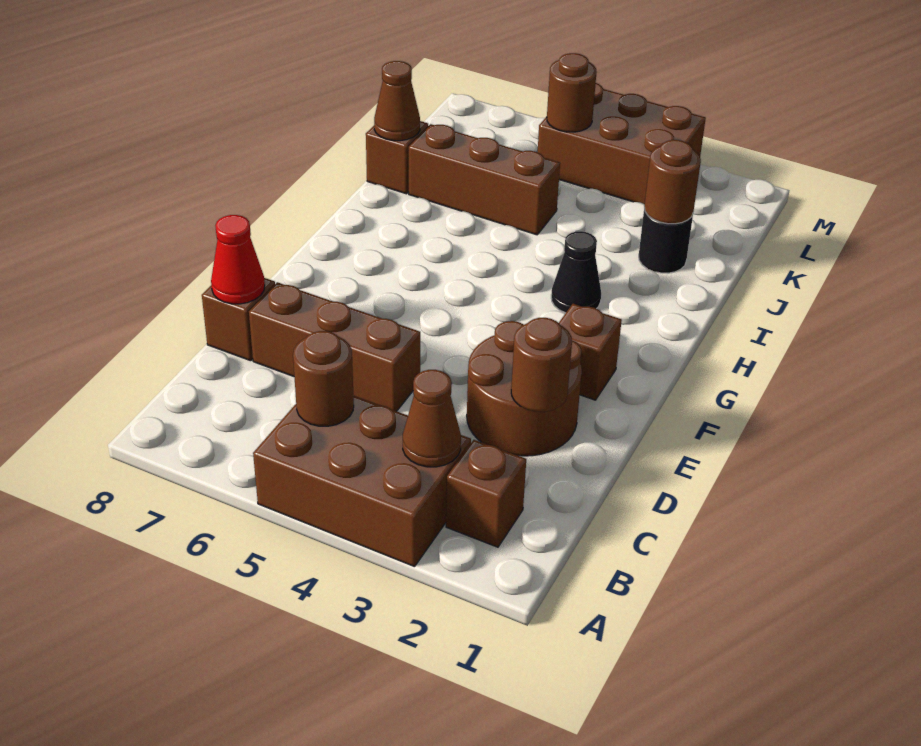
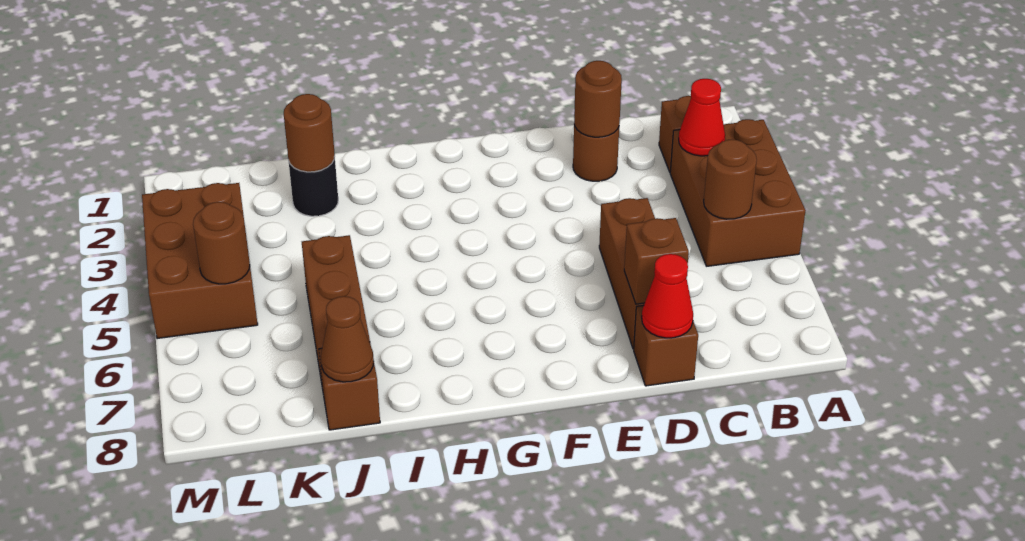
brown cone B3 level 2 -> red cone B3 level 2
brown round brick D2:E3 level 1 -> brown round brick D2 level 1
brown brick F2 level 1 -> brown brick D7 level 2
black cone H3 level 1 -> none

